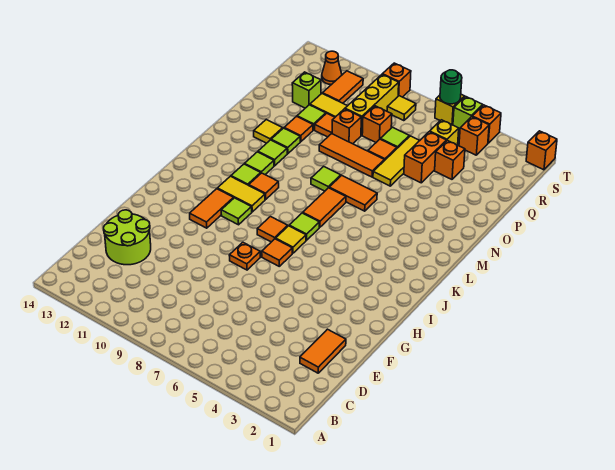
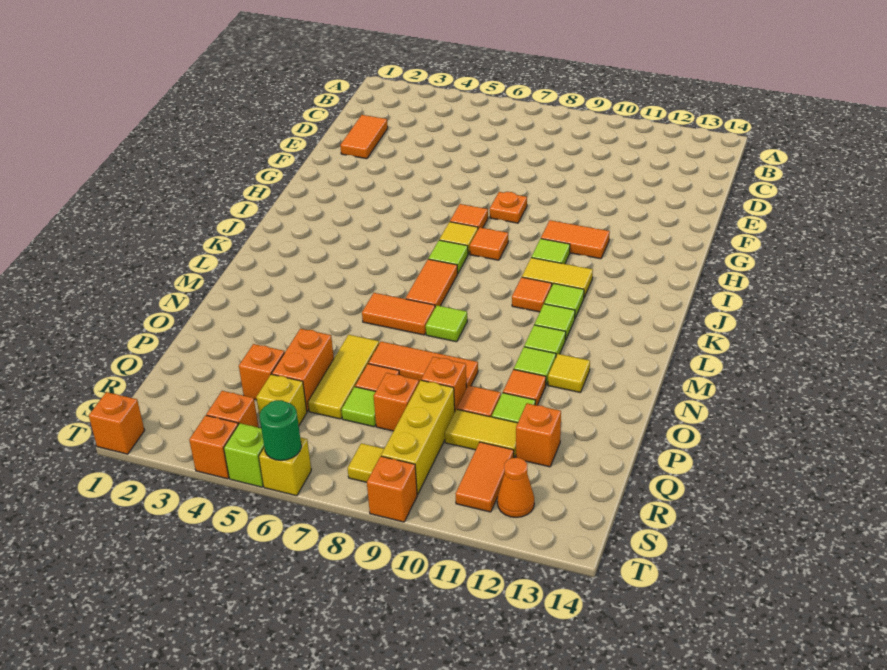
lime round brick D12:E13 level 1 -> none
orange tile H11:I11 level 1 -> orange tile H10:H11 level 1
lime brick Q12 level 1 -> orange brick Q12 level 1

